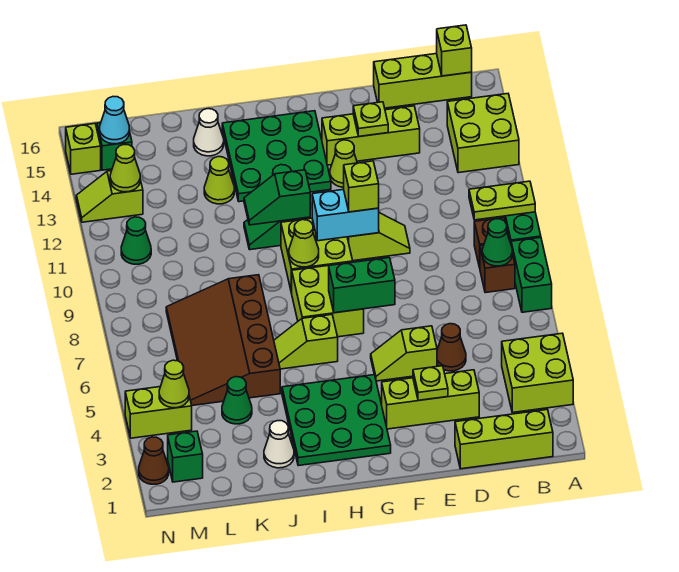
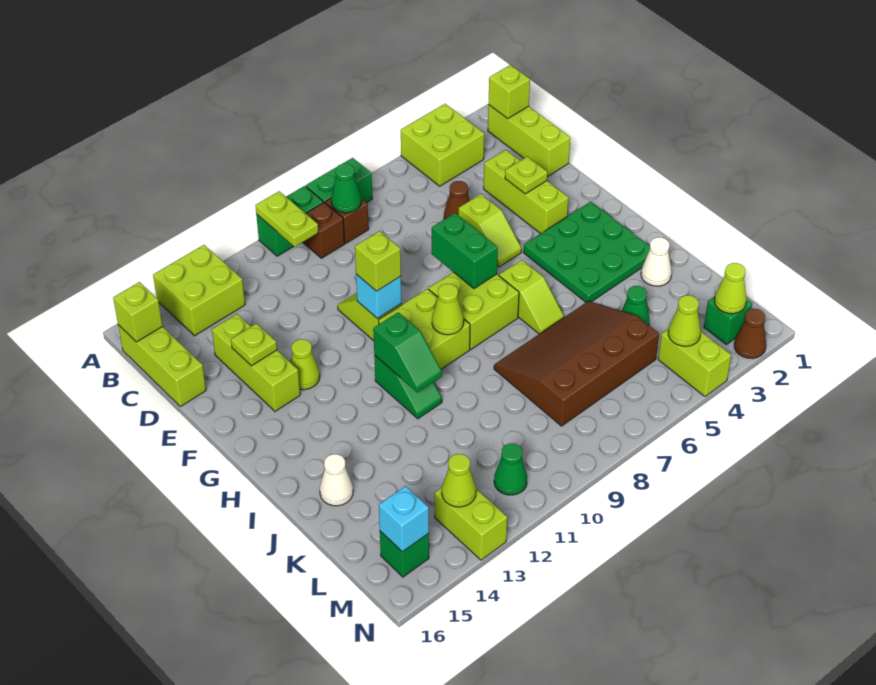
cyan brick F10:G10 level 2 -> cyan brick F10 level 2
green plate G13:I15 level 1 -> none
brown slope J5:L8 level 1 top J -> brown slope J5:L8 level 1 top L
lime cone J13 level 1 -> lime cone M2 level 2
lime slope M13:N13 level 1 top M -> lime brick M13:N13 level 1
cyan cone M15 level 2 -> cyan brick M15 level 2
lime brick N15 level 1 -> lime brick B1 level 2

